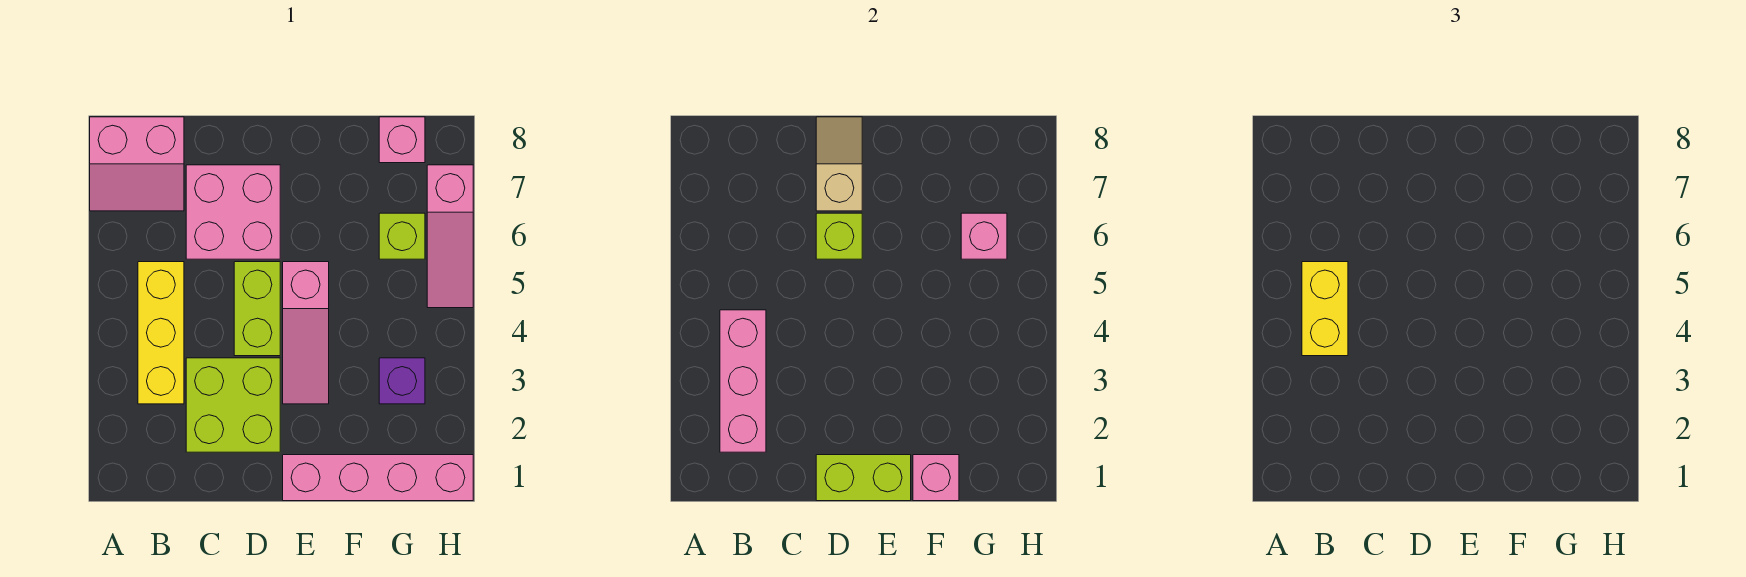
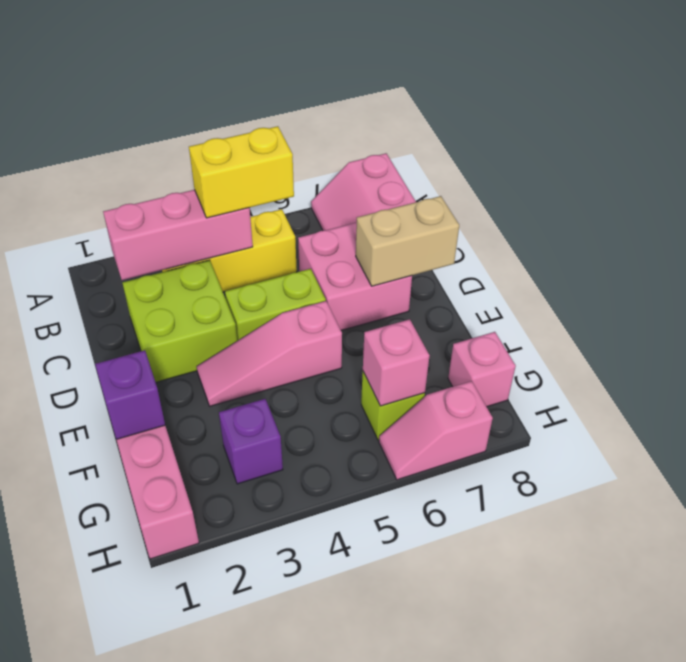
lime brick D1:E1 level 2 -> none
lime brick D6 level 2 -> none
tan slope D7:D8 level 2 top 7 -> tan brick D7:D8 level 2
pink brick F1 level 2 -> purple brick F1 level 2
pink slope H5:H7 level 1 top 7 -> pink slope H6:H7 level 1 top 7

